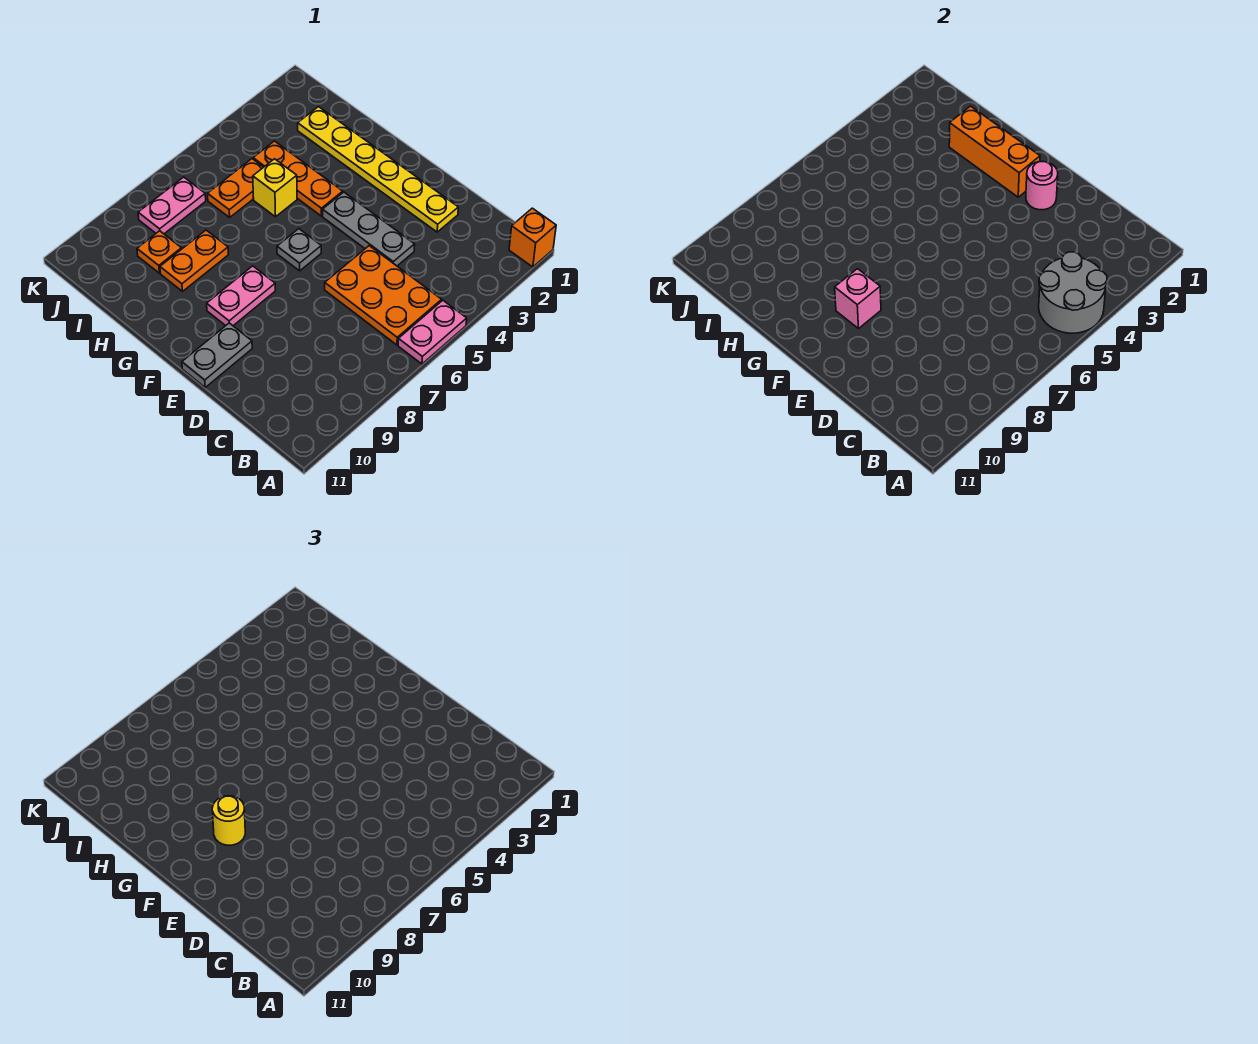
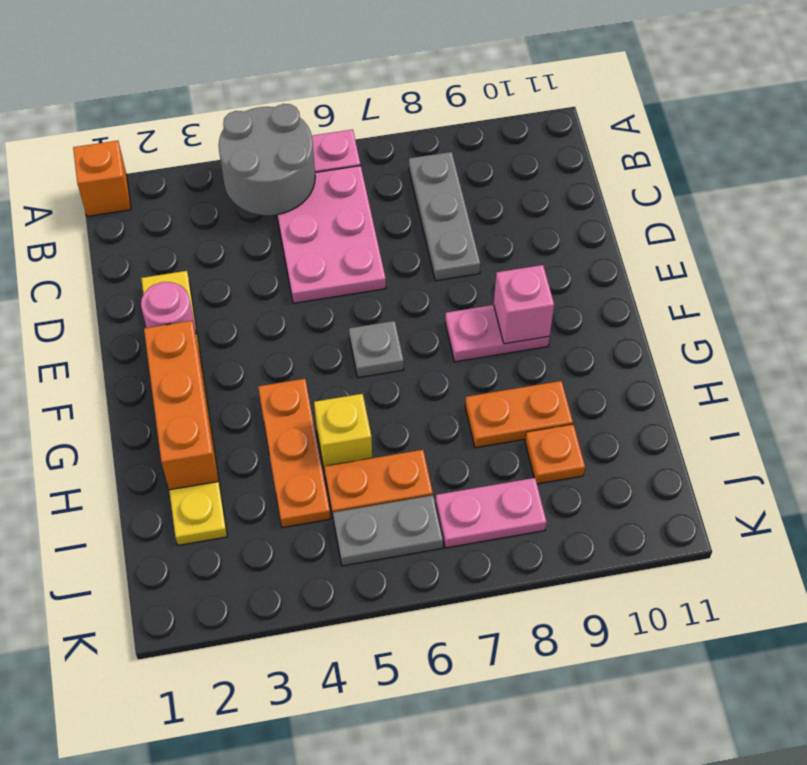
orange plate B5:D6 level 1 -> pink plate B5:D6 level 1
grey plate D4:F4 level 1 -> grey plate B8:D8 level 1
grey plate E10:E11 level 1 -> grey plate J5:J6 level 1
yellow round brick F9 level 3 -> none

